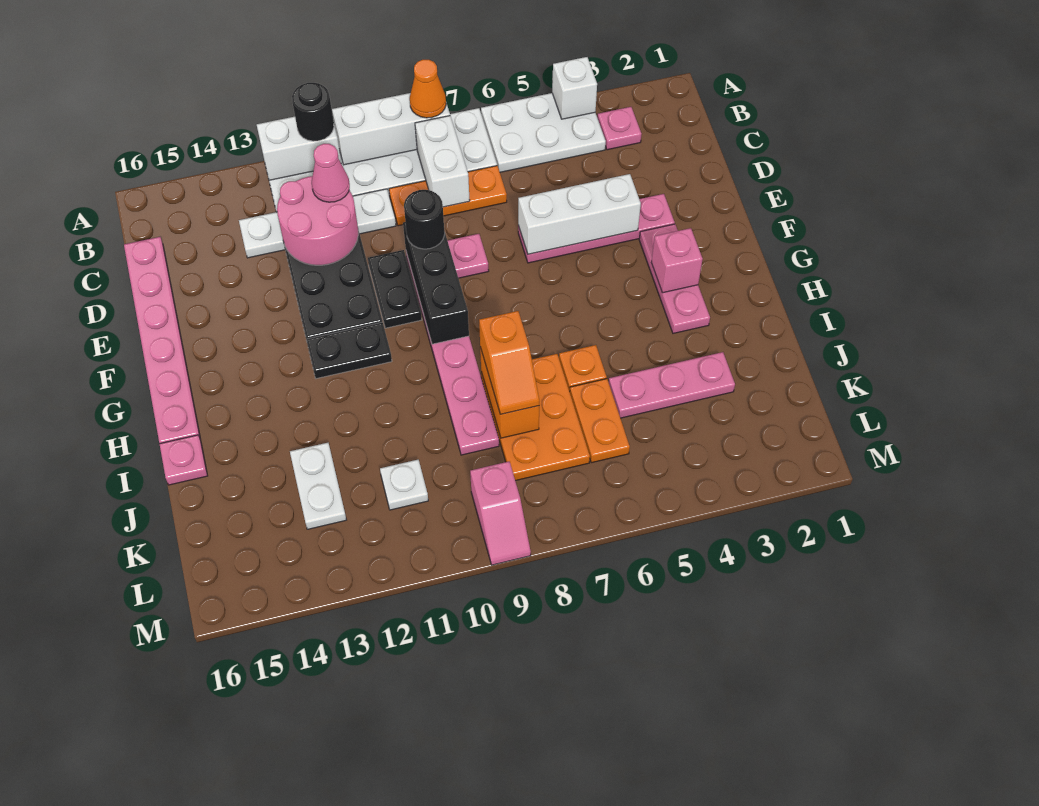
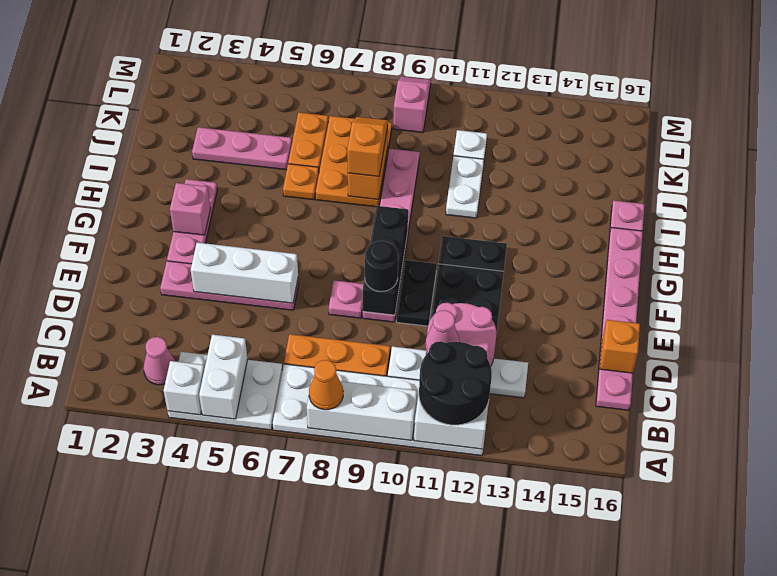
black round brick A11 level 3 -> black round brick A11:B12 level 3
pink plate B3 level 1 -> pink cone B3 level 1
white brick B8:C8 level 2 -> white brick A5:B5 level 2
none -> orange brick D16 level 2
white plate J13:K13 level 1 -> white plate I11:J11 level 1

